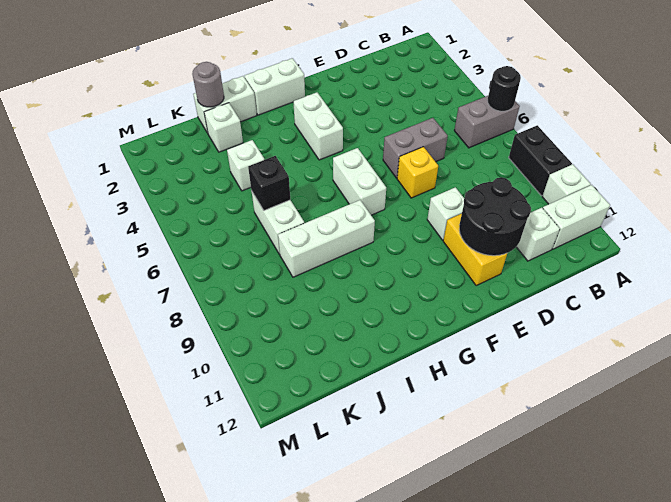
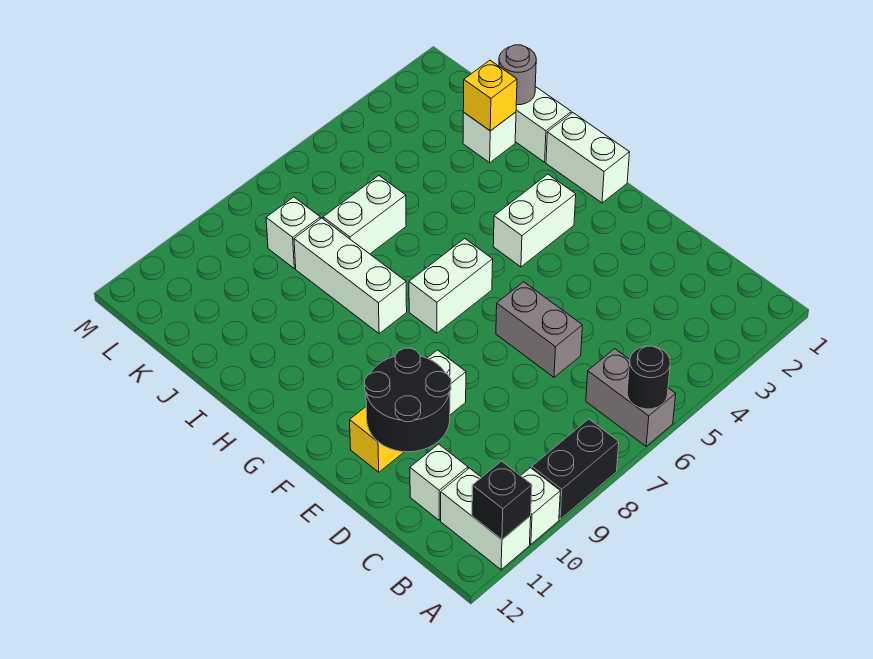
yellow brick E7 level 1 -> yellow brick J2 level 2
white brick J4 level 1 -> white brick K8 level 1
black brick J6 level 2 -> black brick A11 level 2

